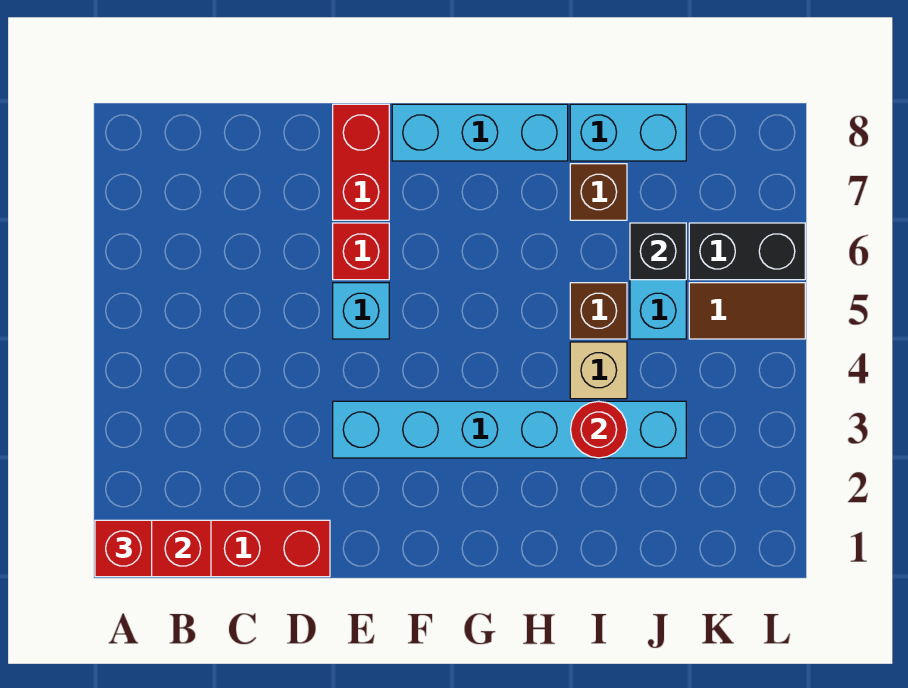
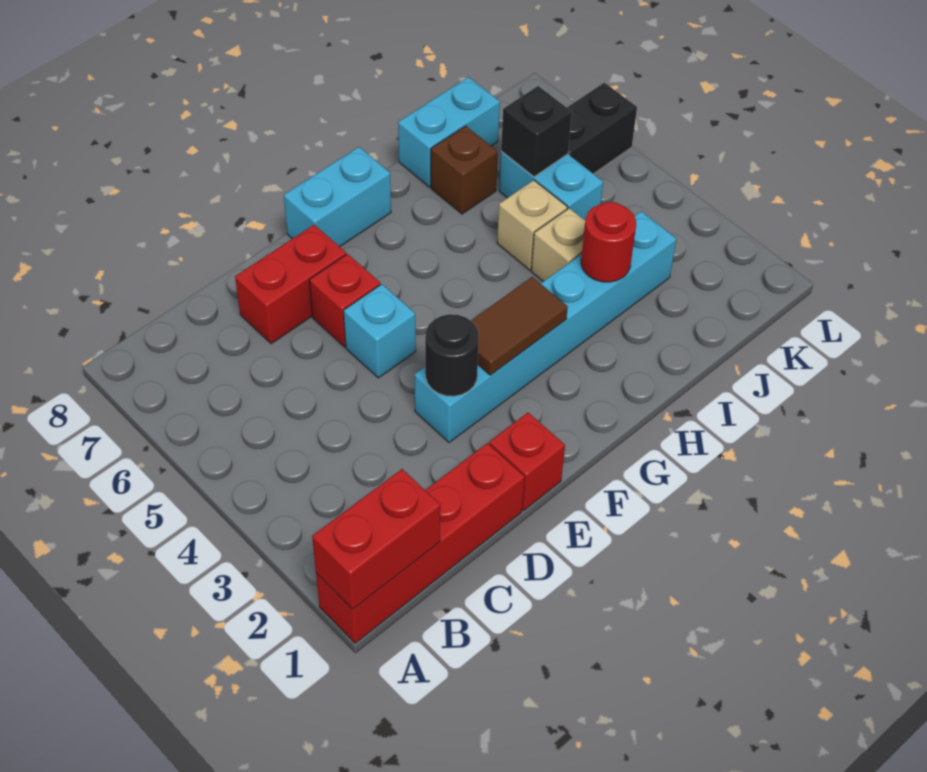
red brick A1 level 3 -> red brick E1 level 1
none -> black round brick E3 level 2
red brick E7:E8 level 1 -> red brick D7:E7 level 1
cyan brick F8:H8 level 1 -> cyan brick F8:G8 level 1
brown brick I5 level 1 -> tan brick I5 level 1
brown tile K5:L5 level 1 -> brown tile F3:G3 level 2

